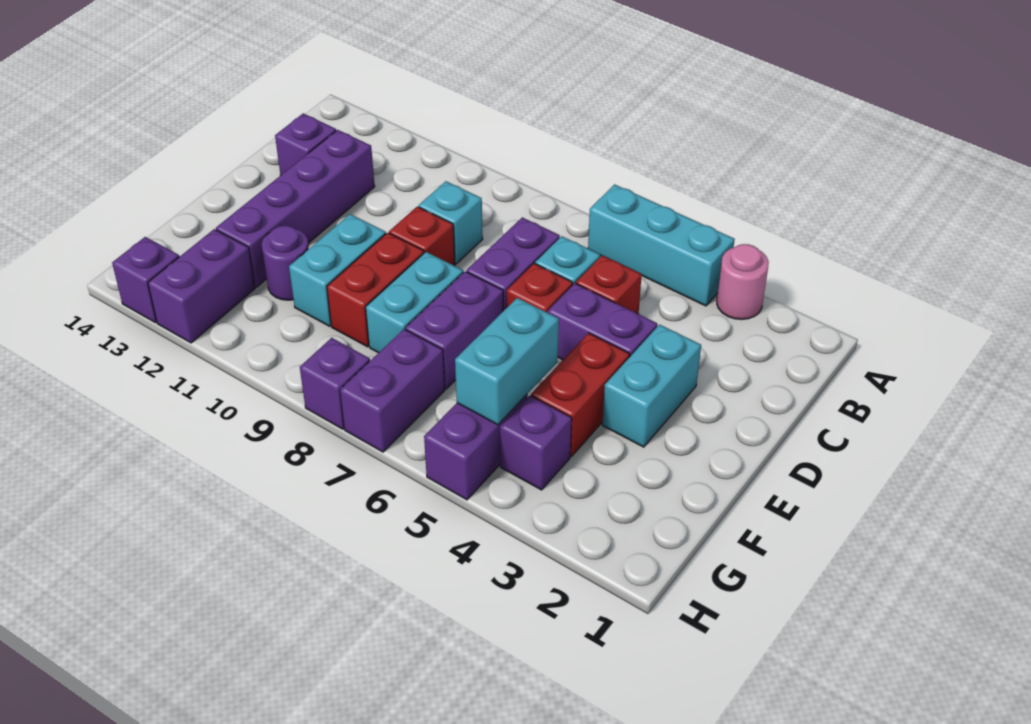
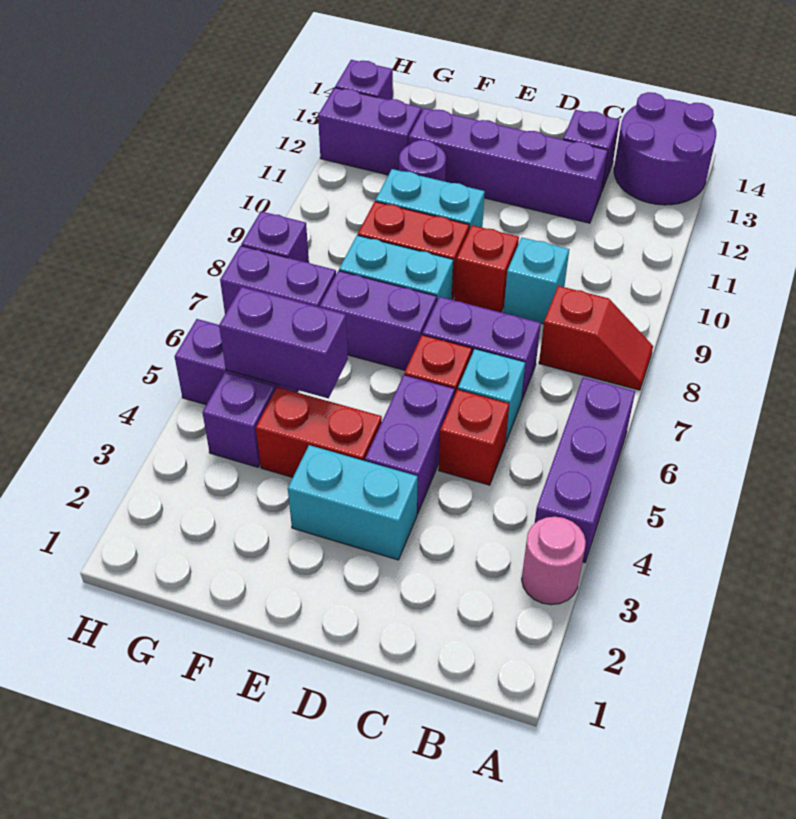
cyan brick A4:A6 level 1 -> purple brick A4:A6 level 1
none -> red slope A8:B8 level 1 top B
none -> purple round brick A13:B14 level 1
cyan brick F5:G5 level 2 -> purple brick F5:G5 level 2

